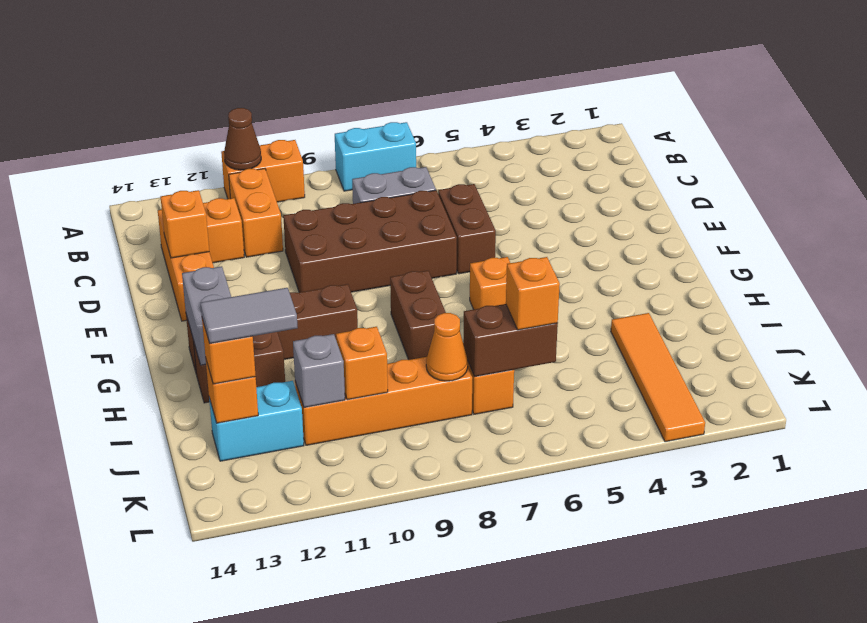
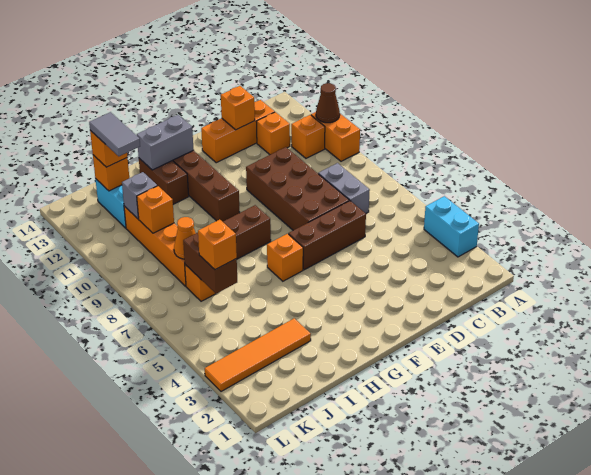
cyan brick A7:A8 level 1 -> cyan brick A3:A4 level 1
orange brick B11:C11 level 1 -> orange brick B11 level 1
brown brick D6:E6 level 1 -> brown brick D6:F6 level 1

